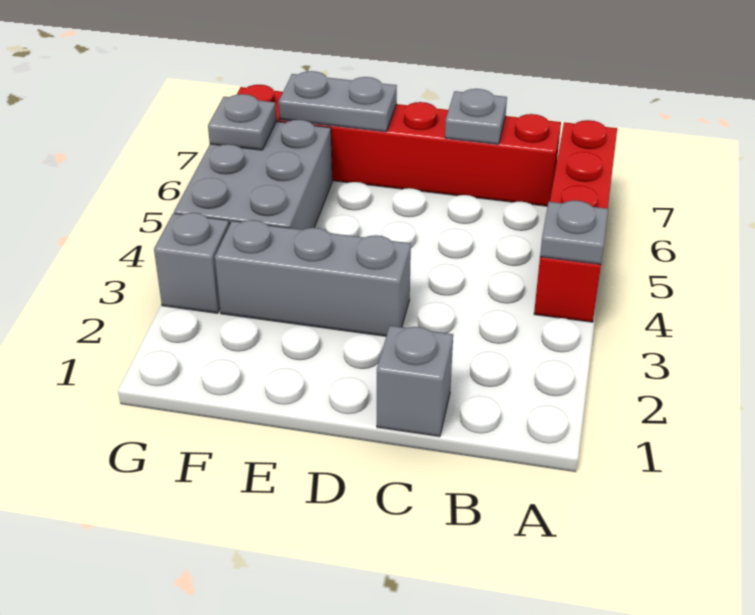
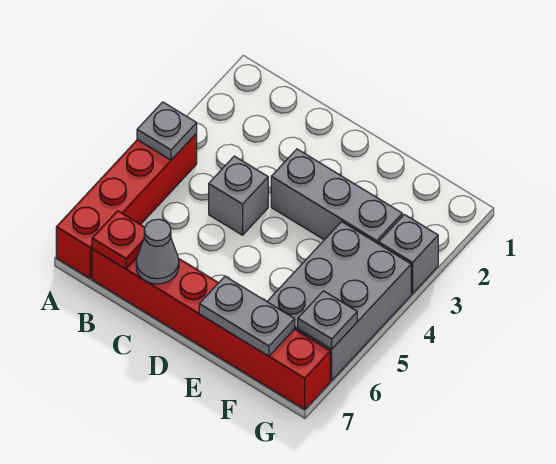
none -> red plate B7 level 2
grey brick C1 level 1 -> grey brick C4 level 1
grey plate C7 level 2 -> grey cone C7 level 2

